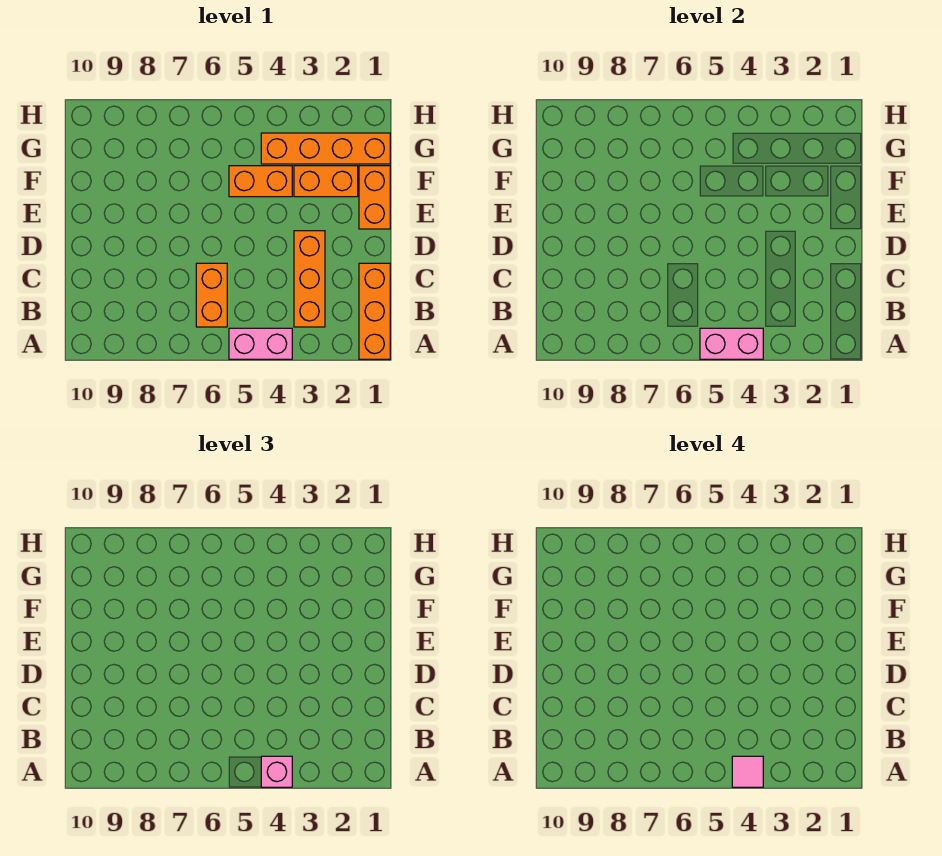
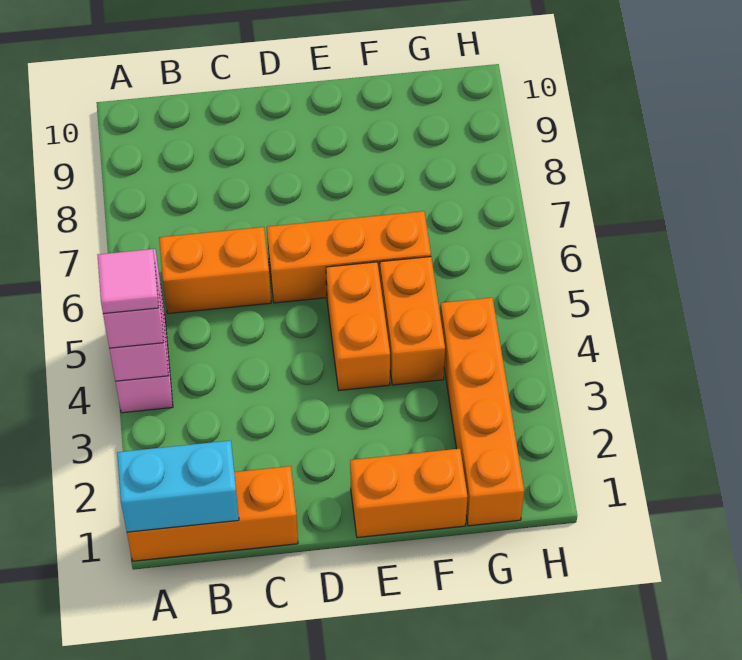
none -> cyan brick A1:B1 level 2
orange brick B3:D3 level 1 -> orange brick D6:F6 level 1
orange brick F2:F3 level 1 -> orange brick E4:E5 level 1

